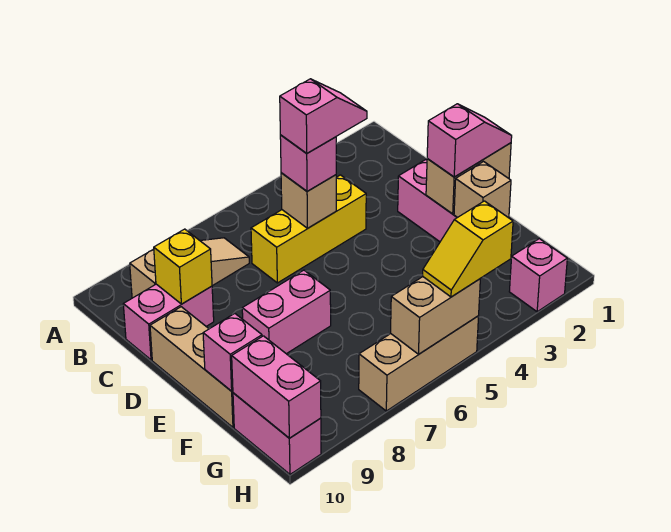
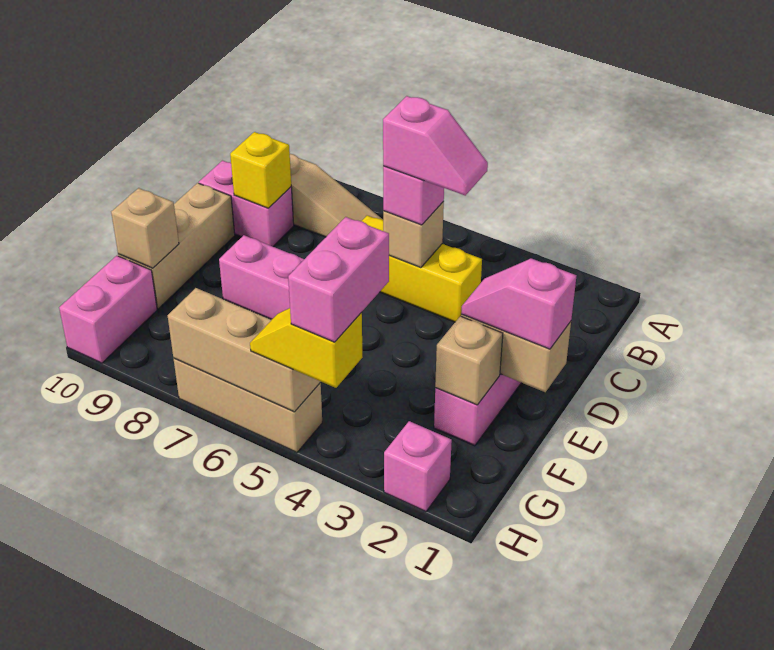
pink slope E1:E2 level 3 top 2 -> pink slope E1:E2 level 3 top 1
pink brick F10 level 2 -> tan brick F10 level 2
pink brick G10:H10 level 2 -> pink brick G4:H4 level 4
tan brick H5:H6 level 2 -> tan brick H5:H7 level 2

